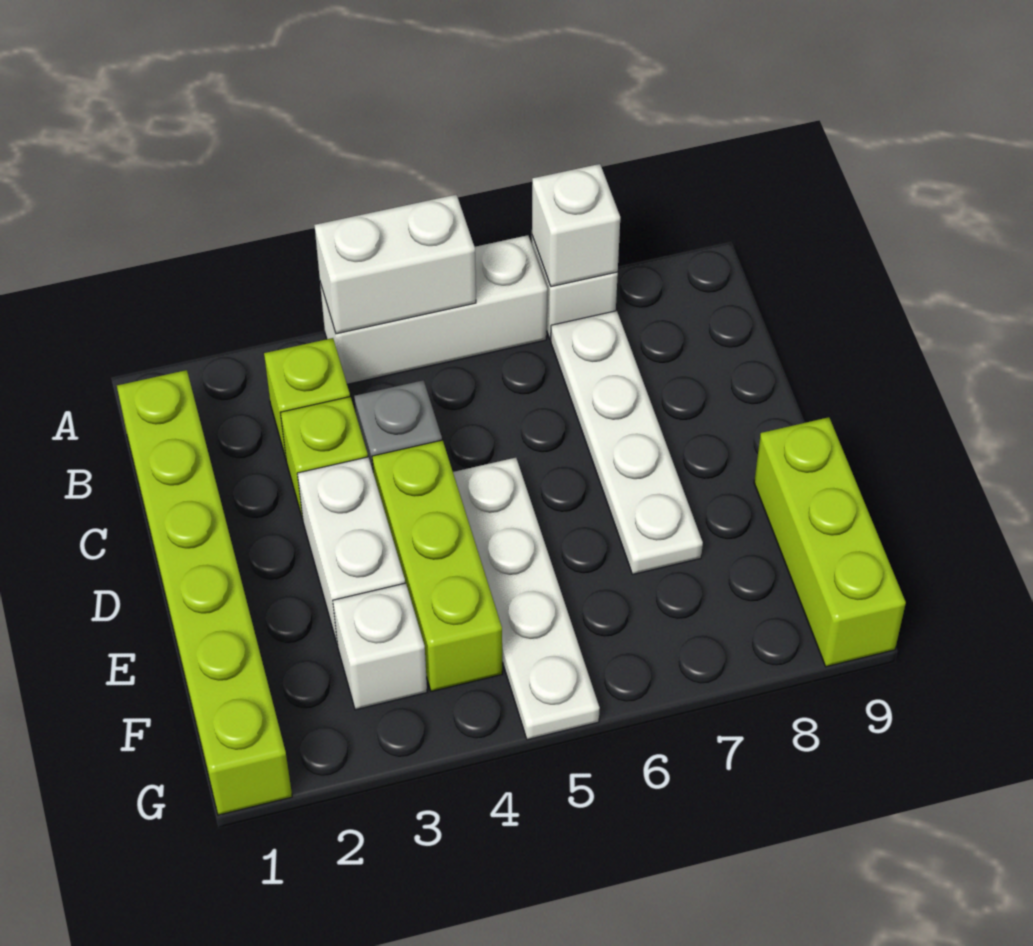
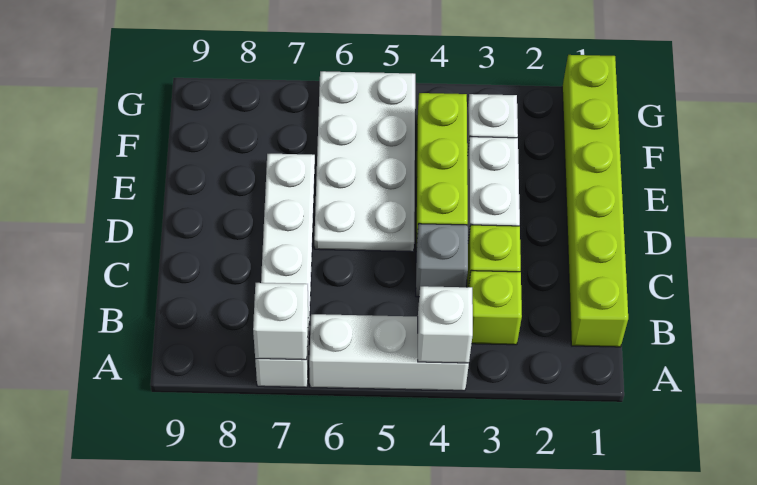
white brick A4:A5 level 2 -> white brick A4 level 2
white plate D5:G5 level 1 -> white plate D5:G6 level 1
lime brick E9:G9 level 1 -> none

